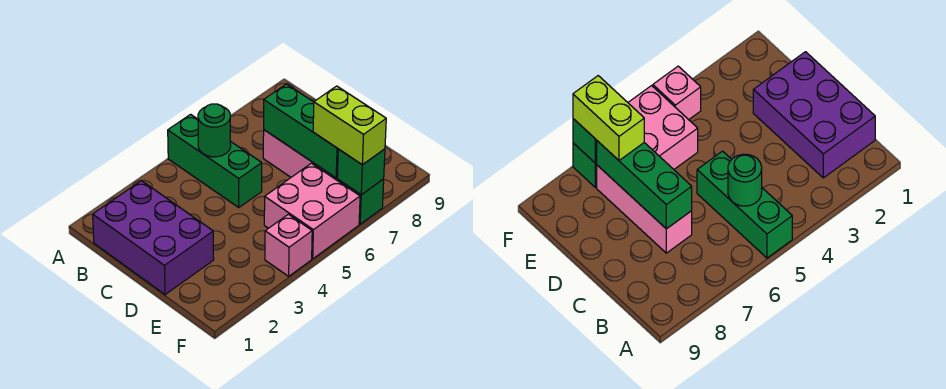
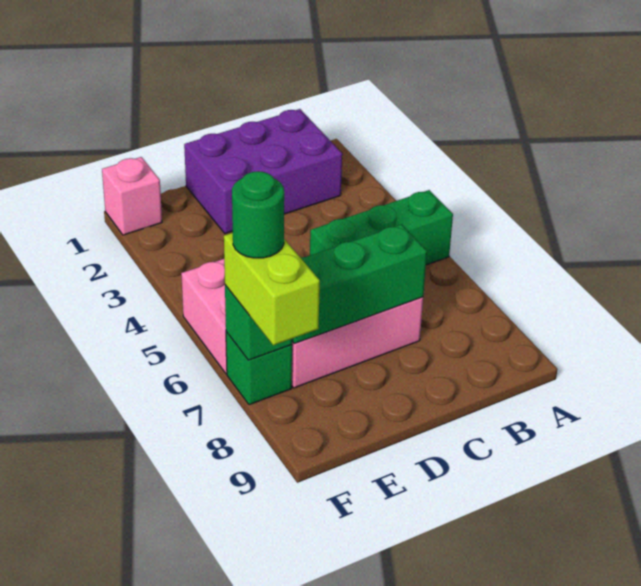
green round brick B5 level 2 -> green round brick F7 level 4
lime brick E7:F7 level 3 -> lime brick F7:F8 level 3
pink brick F4 level 1 -> pink brick F1 level 1

